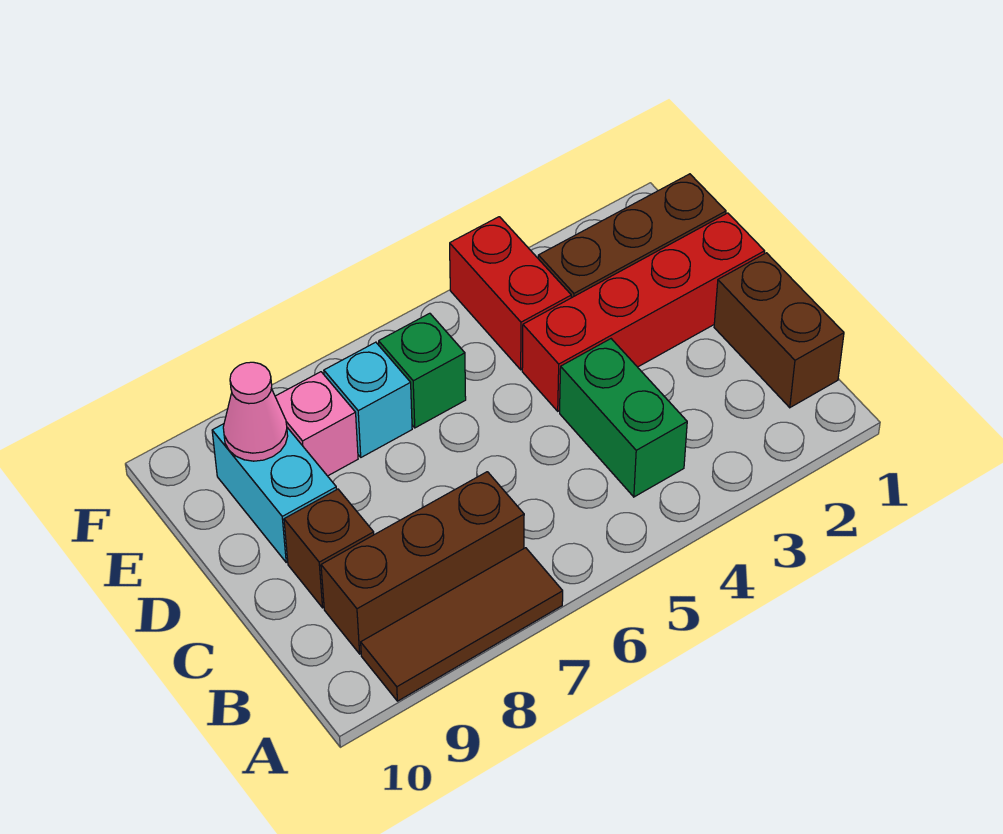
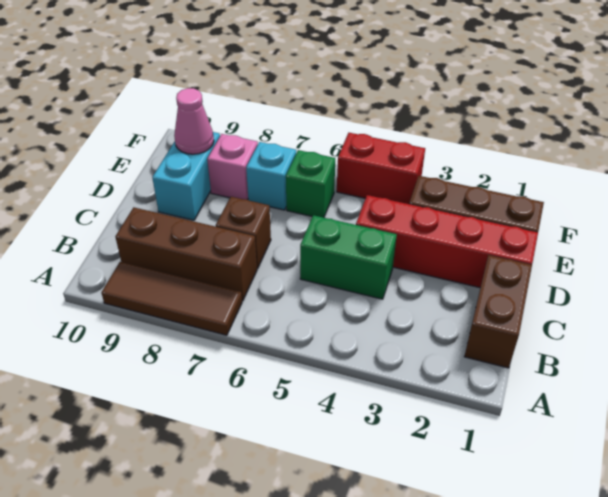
green brick B4:C4 level 1 -> green brick C4:C5 level 1
brown brick C9 level 1 -> brown brick C7 level 1
red brick E4:F4 level 1 -> red brick F4:F5 level 1

